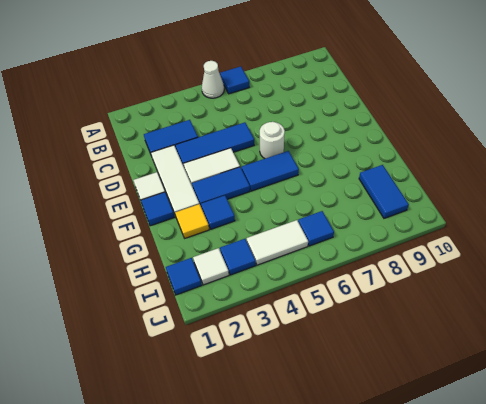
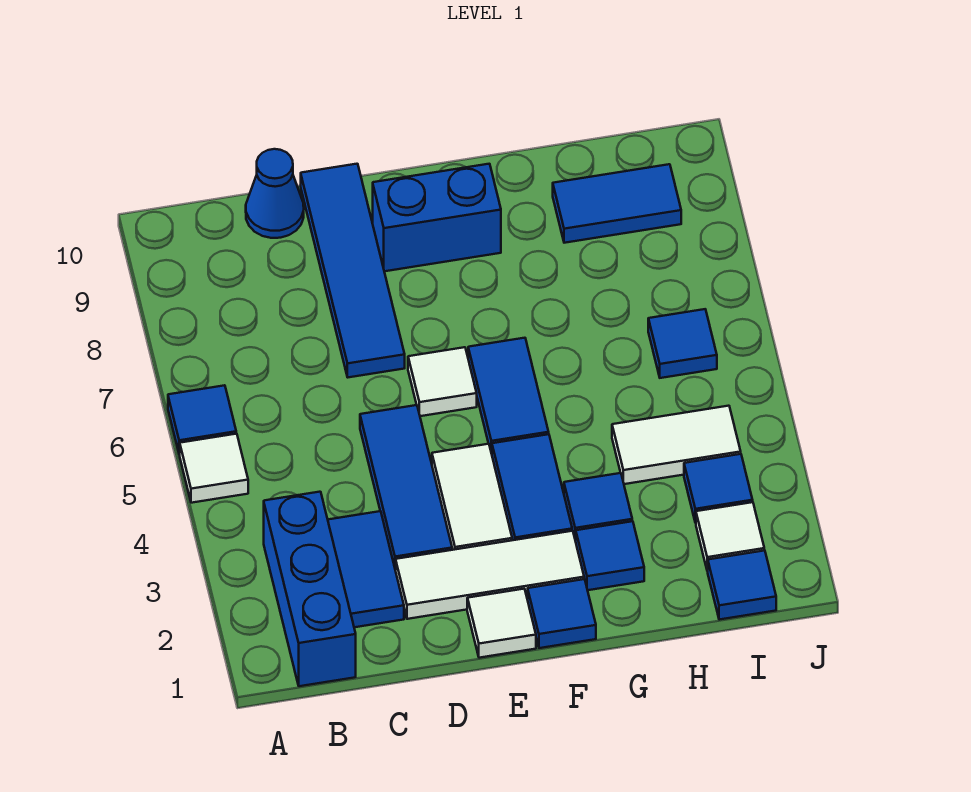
white cone A5 level 1 -> white tile A5 level 1
none -> blue brick B1:B3 level 1
none -> blue cone C10 level 1
none -> blue tile D7:D10 level 1
white round brick E6 level 1 -> white tile E6 level 1
none -> blue brick E9:F9 level 1
yellow tile G2 level 1 -> blue tile G2 level 1
white tile I4:I5 level 1 -> white tile H4:I4 level 1

